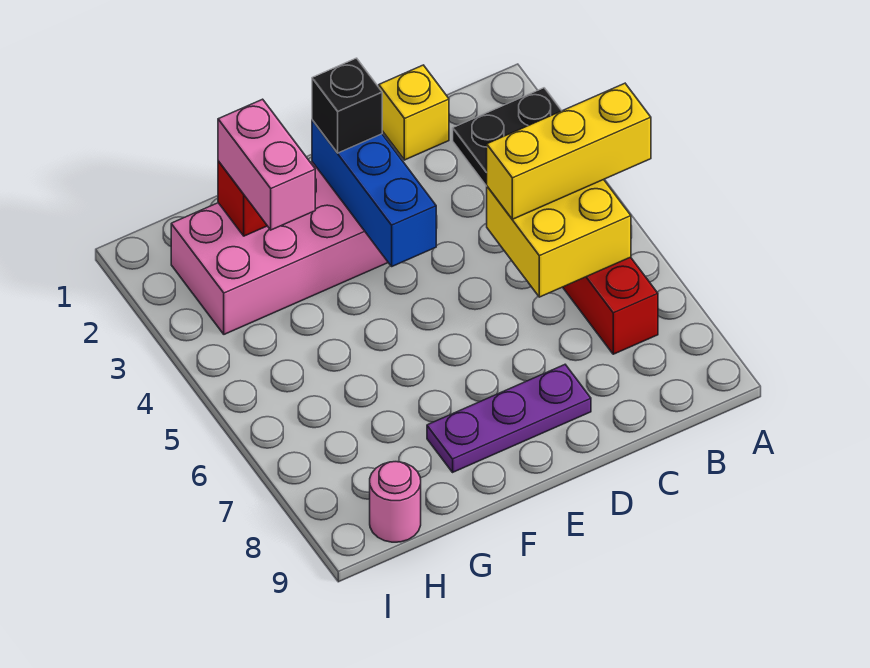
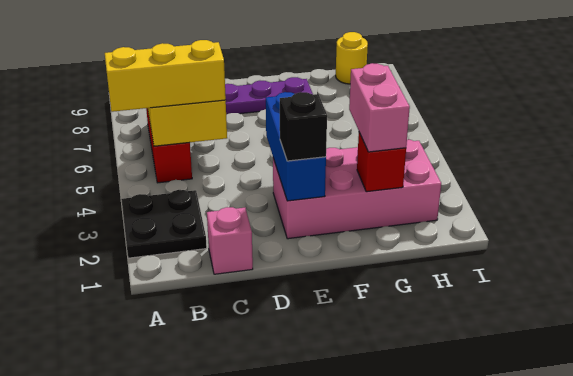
yellow brick C1 level 1 -> pink brick C1 level 1
pink round brick H9 level 1 -> yellow round brick H9 level 1

